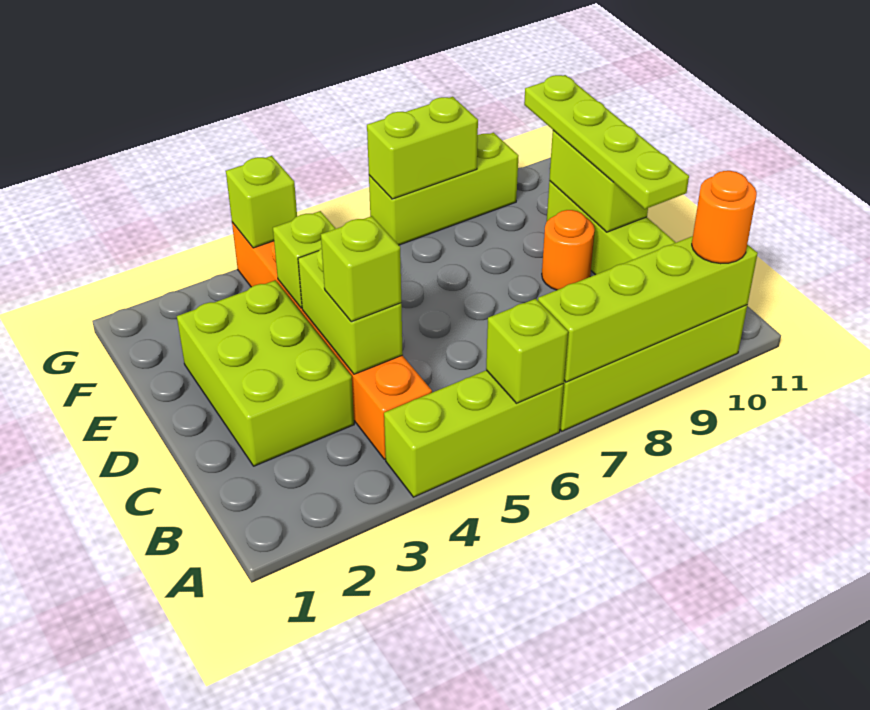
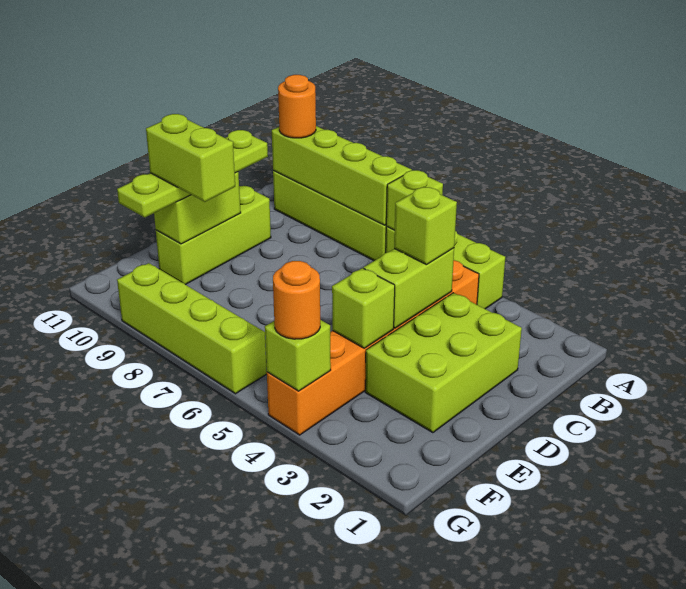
orange round brick D9 level 1 -> orange round brick G4 level 3
lime brick G7:G9 level 1 -> lime brick G6:G9 level 1
lime brick G7:G8 level 2 -> lime brick E9:E10 level 4

